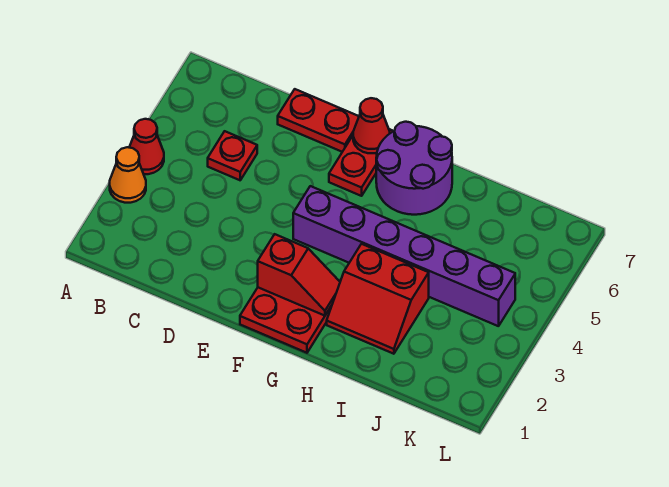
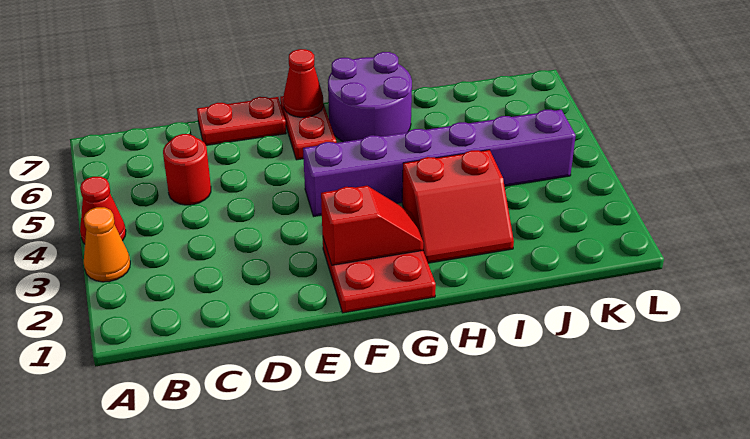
red plate C5 level 1 -> red round brick C5 level 1

